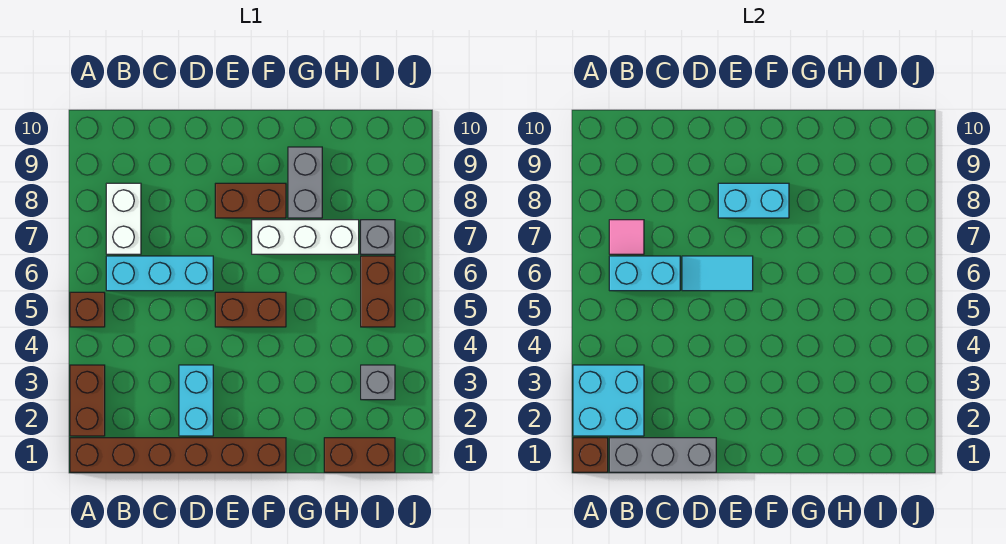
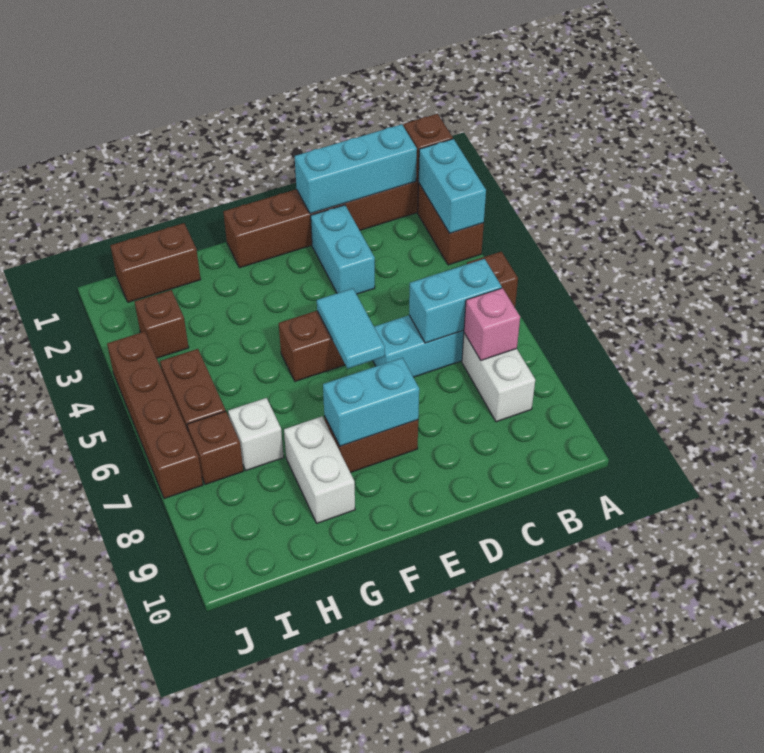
cyan brick A2:B3 level 2 -> cyan brick A2:A3 level 2
grey brick B1:D1 level 2 -> cyan brick B1:D1 level 2
pink tile B7 level 2 -> pink brick B7 level 2
cyan tile D6:E6 level 2 -> cyan tile E5:E6 level 2
white brick F7:H7 level 1 -> white brick H7 level 1
grey brick G8:G9 level 1 -> white brick G8:G9 level 1
grey brick I3 level 1 -> brown brick I3 level 1
grey brick I7 level 1 -> brown brick I7 level 1
none -> brown brick J4:J7 level 1

